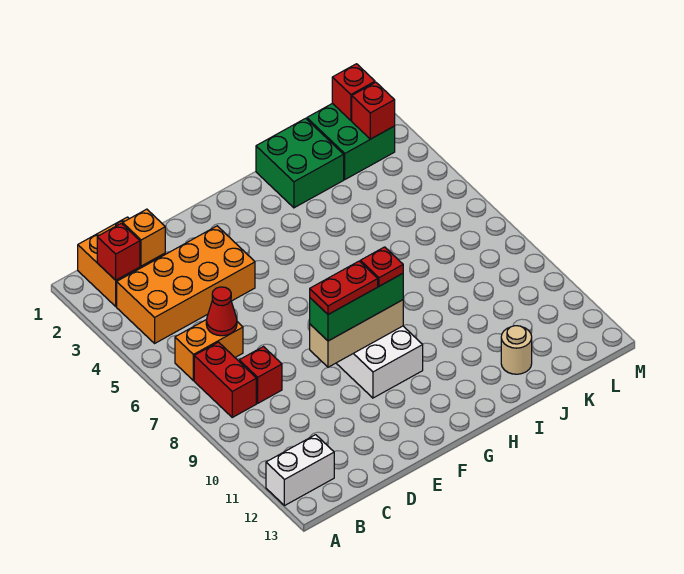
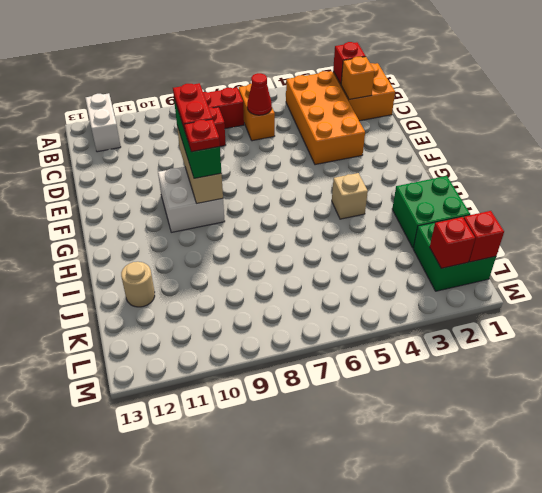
none -> tan brick H4 level 1

